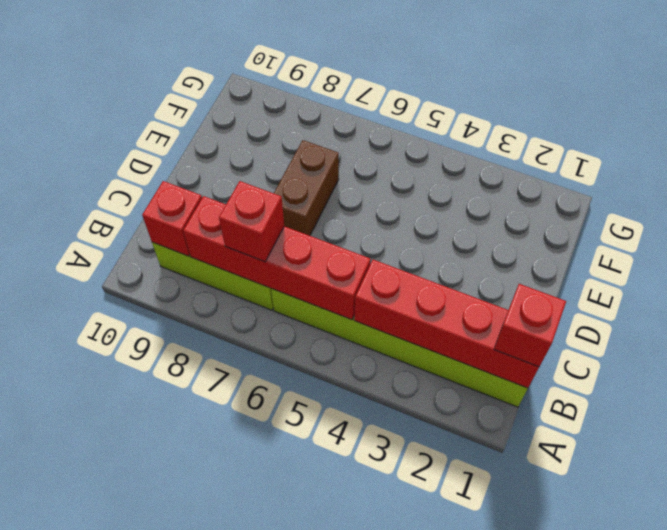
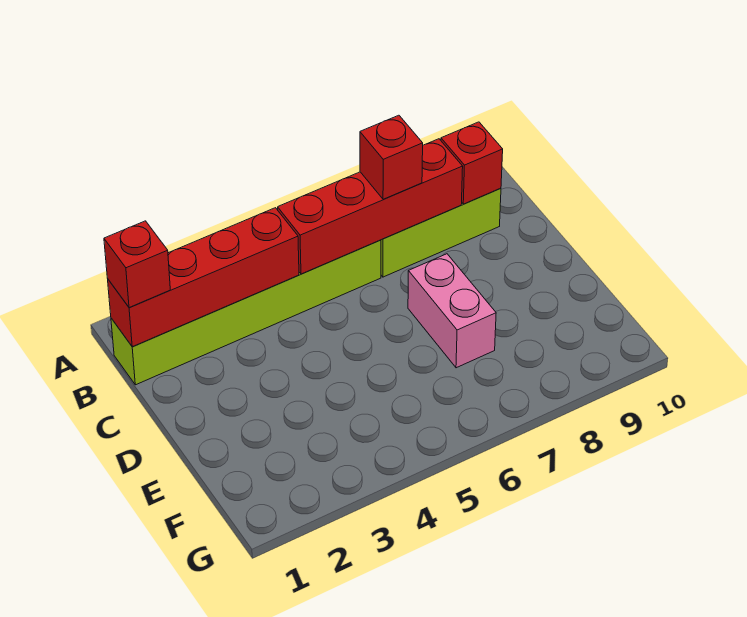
brown brick D7:E7 level 1 -> pink brick D7:E7 level 1

